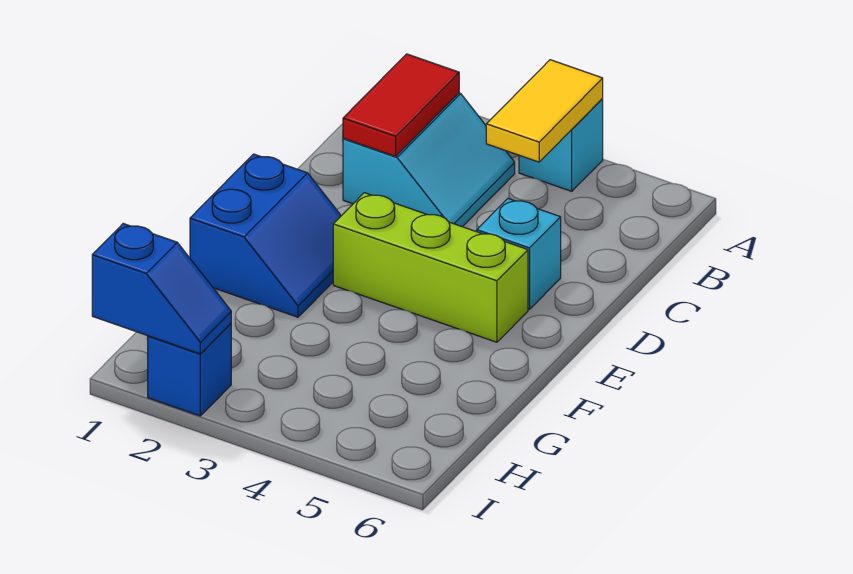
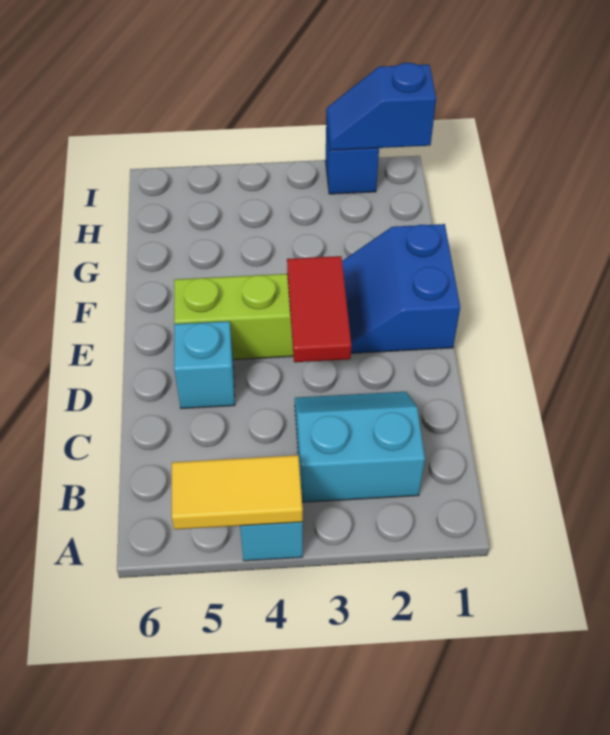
yellow tile A4:B4 level 2 -> yellow tile A4:A5 level 2
cyan slope B2:C3 level 1 top 2 -> cyan slope B2:C3 level 1 top B
red tile B2:C2 level 2 -> red tile D3:E3 level 2

